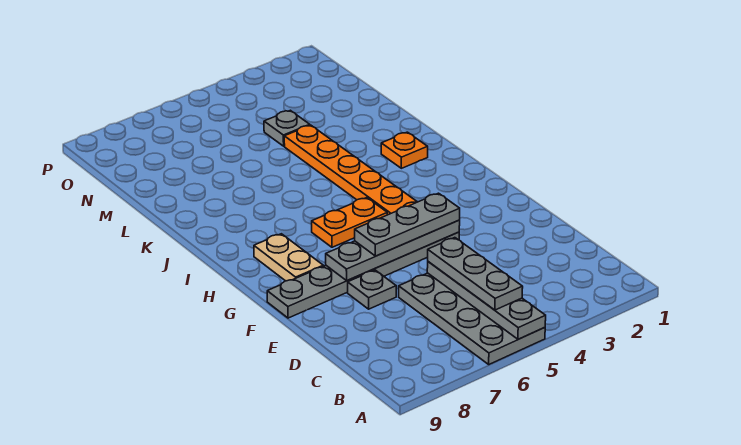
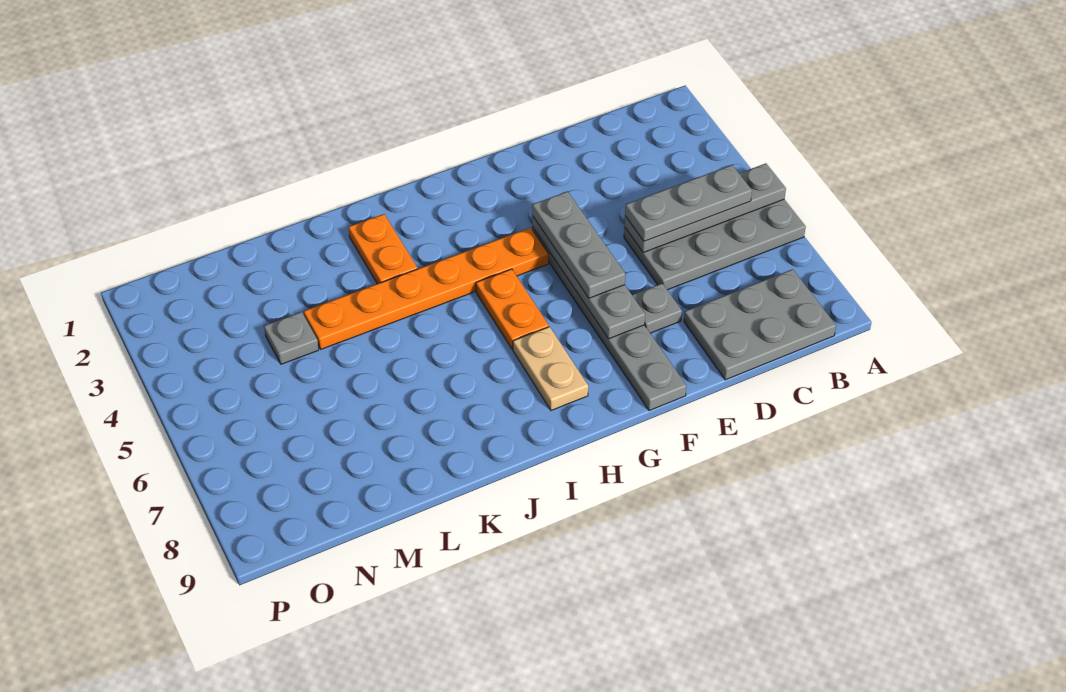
none -> grey plate B8:D9 level 1
tan plate G8:H8 level 1 -> tan plate H7:H8 level 1
orange plate J2 level 1 -> orange plate J2:J3 level 1

